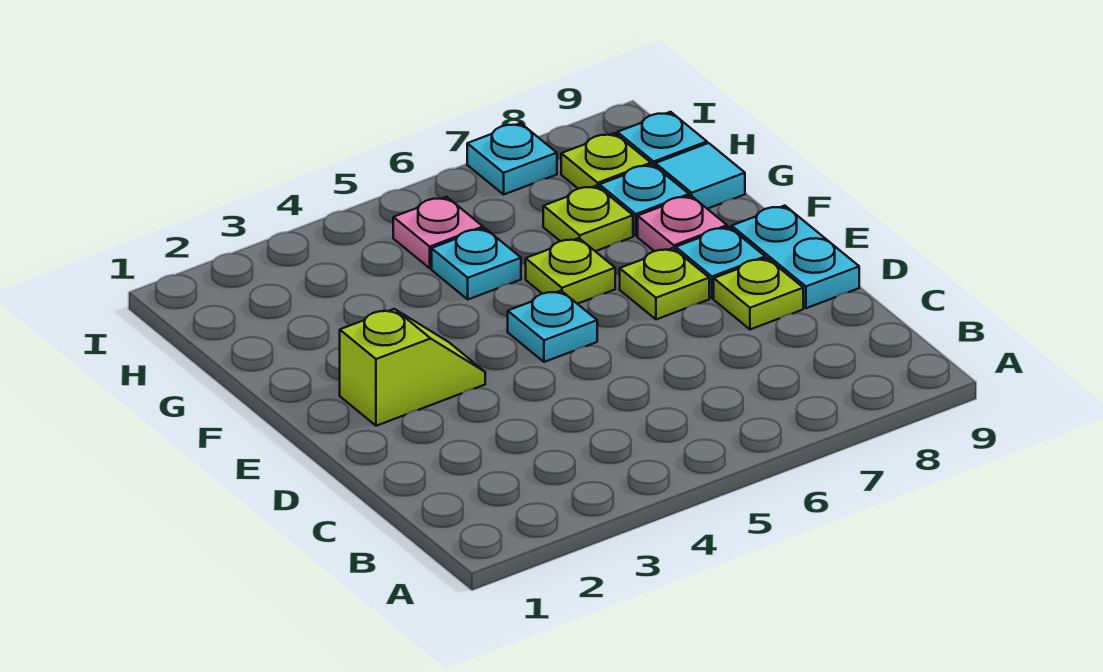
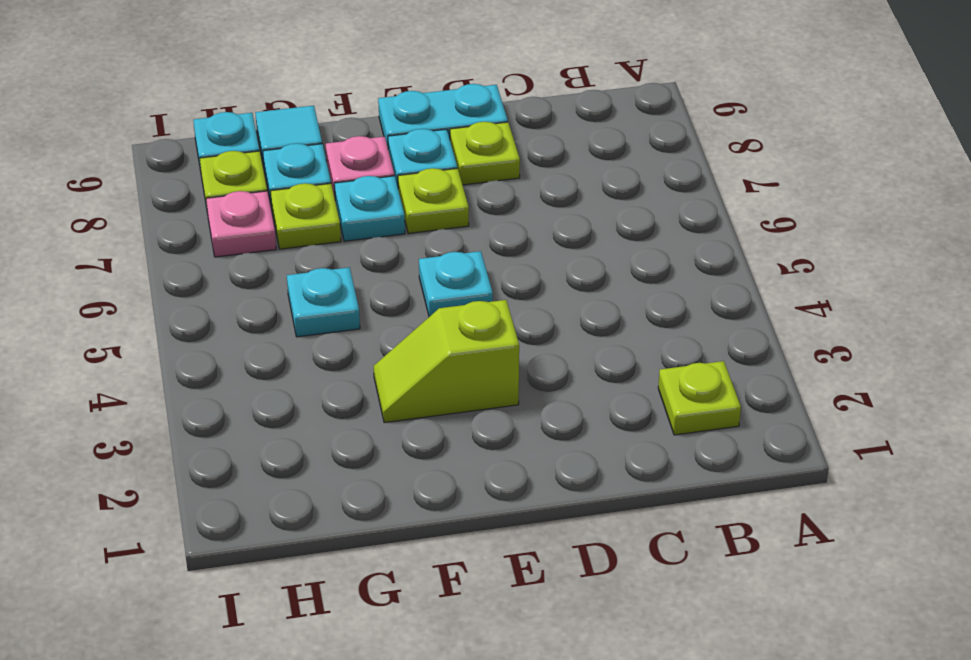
lime slope E2:E3 level 1 top 2 -> lime slope E3:F3 level 1 top E
lime plate F6 level 1 -> lime plate B2 level 1
pink plate H5 level 1 -> pink plate H7 level 1
cyan plate I7 level 1 -> cyan plate F7 level 1

